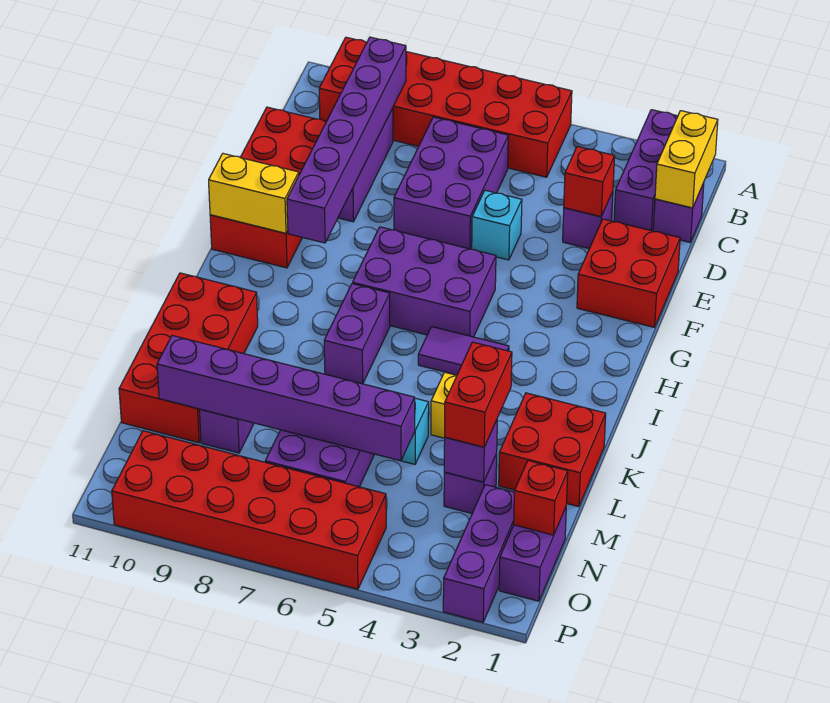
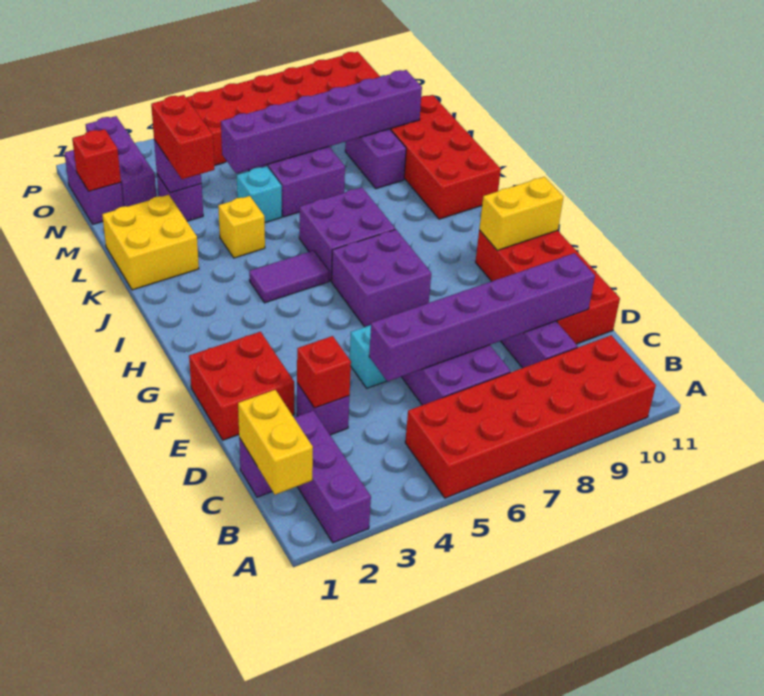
purple brick B9:G9 level 2 -> purple brick D5:D10 level 2
purple brick G5:H7 level 1 -> purple brick G6:H7 level 1
purple brick I7:J7 level 1 -> purple brick I6:J7 level 1
red brick K1:L2 level 1 -> yellow brick K1:L2 level 1

